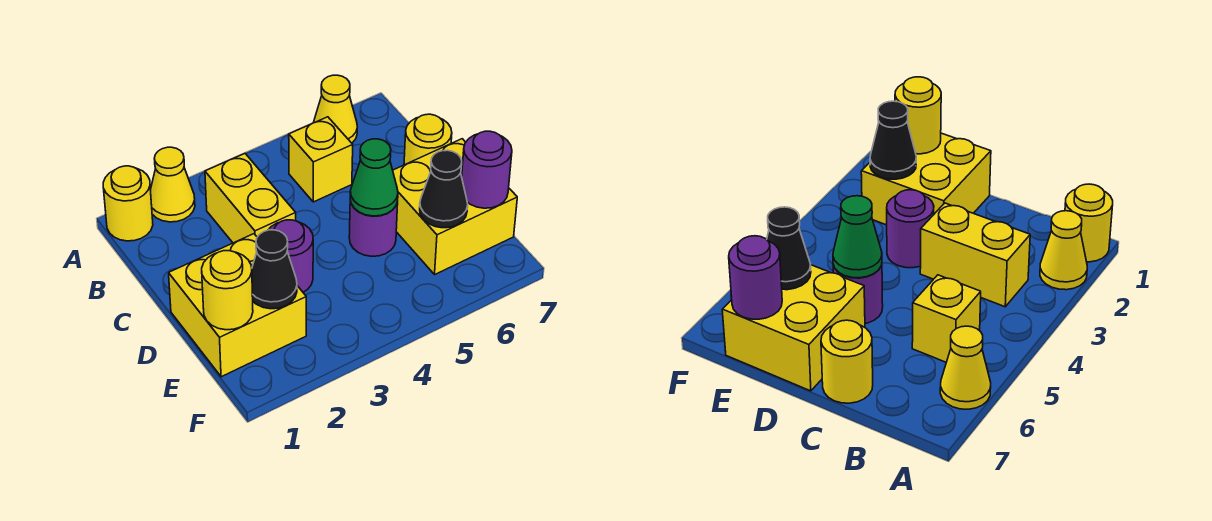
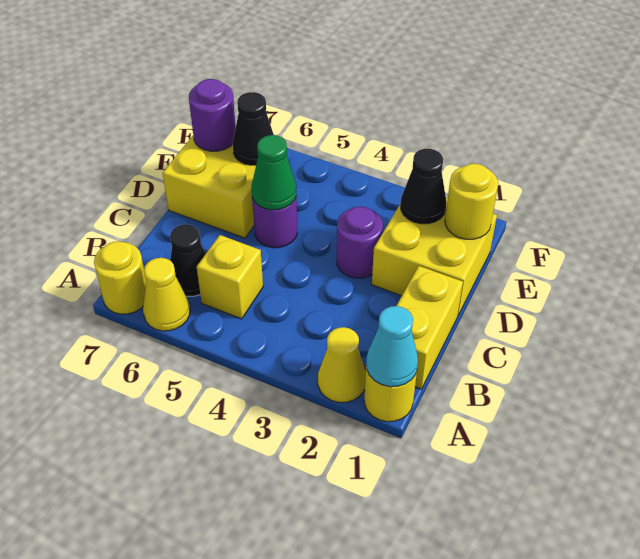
none -> cyan cone A1 level 2
yellow brick B3:C3 level 1 -> yellow brick B1:C1 level 1
none -> black cone B6 level 1
yellow round brick C7 level 1 -> yellow round brick A7 level 1

